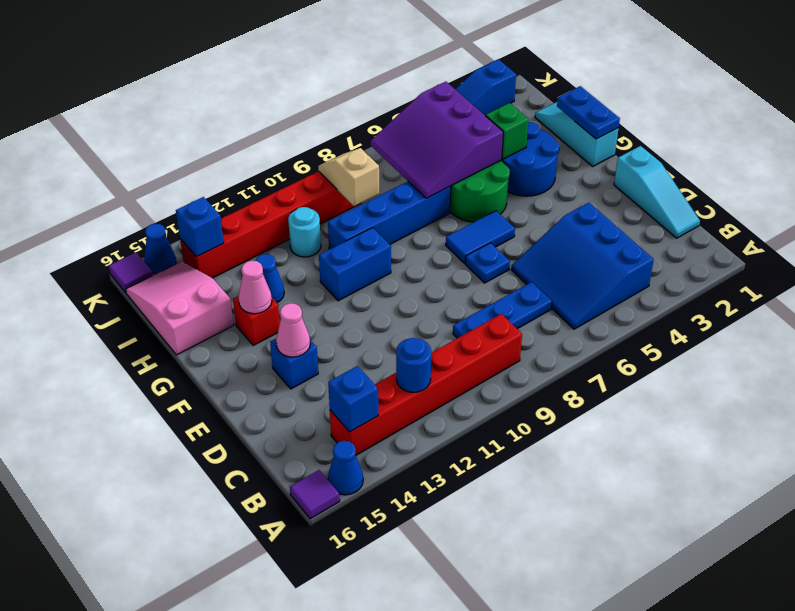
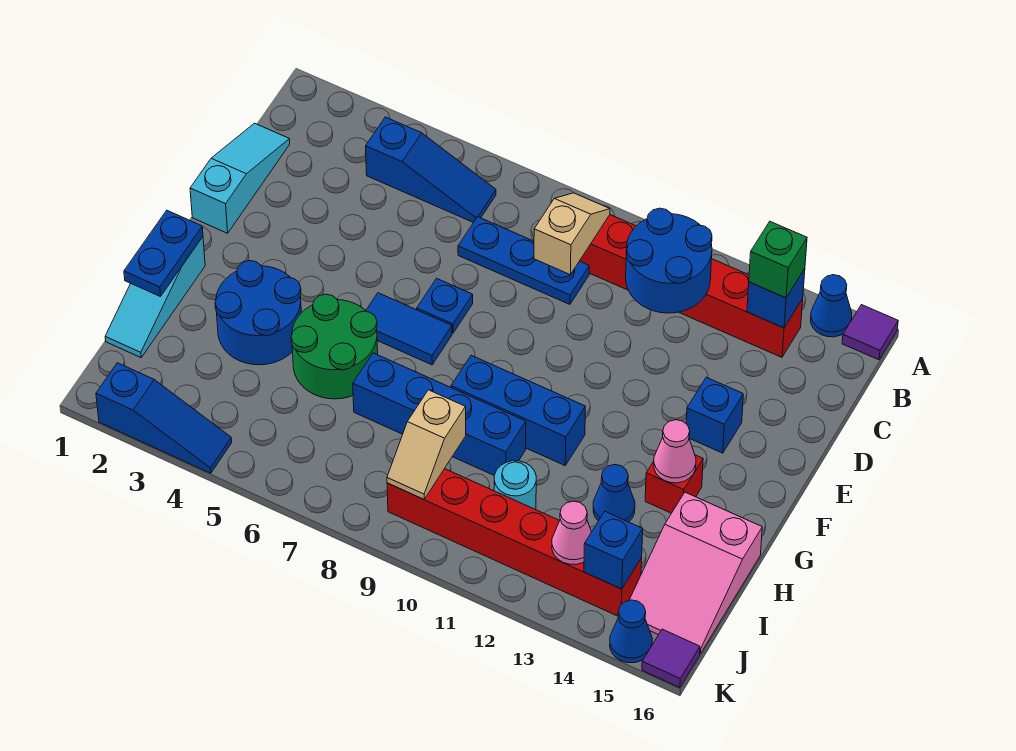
blue slope B4:D6 level 1 top 4 -> blue slope B4:B6 level 1 top 4
none -> tan slope B9:C9 level 2 top C
blue round brick B12 level 2 -> blue round brick B11:C12 level 2
pink cone E14 level 2 -> pink cone J13 level 2
blue brick G10:G11 level 1 -> blue brick G9:G11 level 1
green brick H4 level 2 -> green brick B14 level 3
purple slope H5:J7 level 2 top 5 -> none

